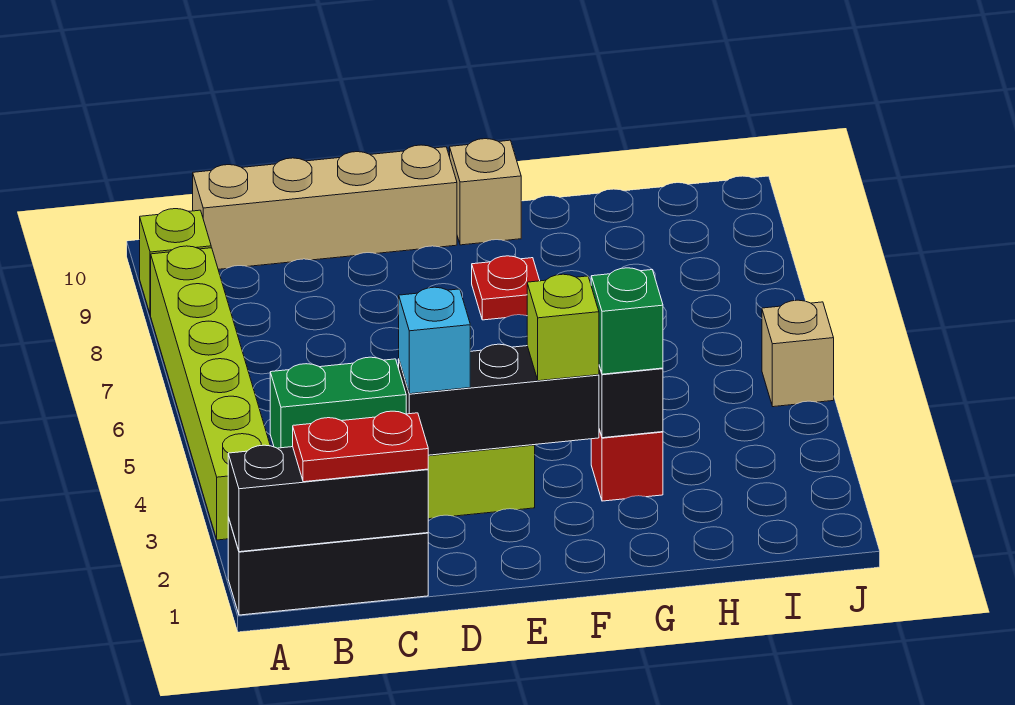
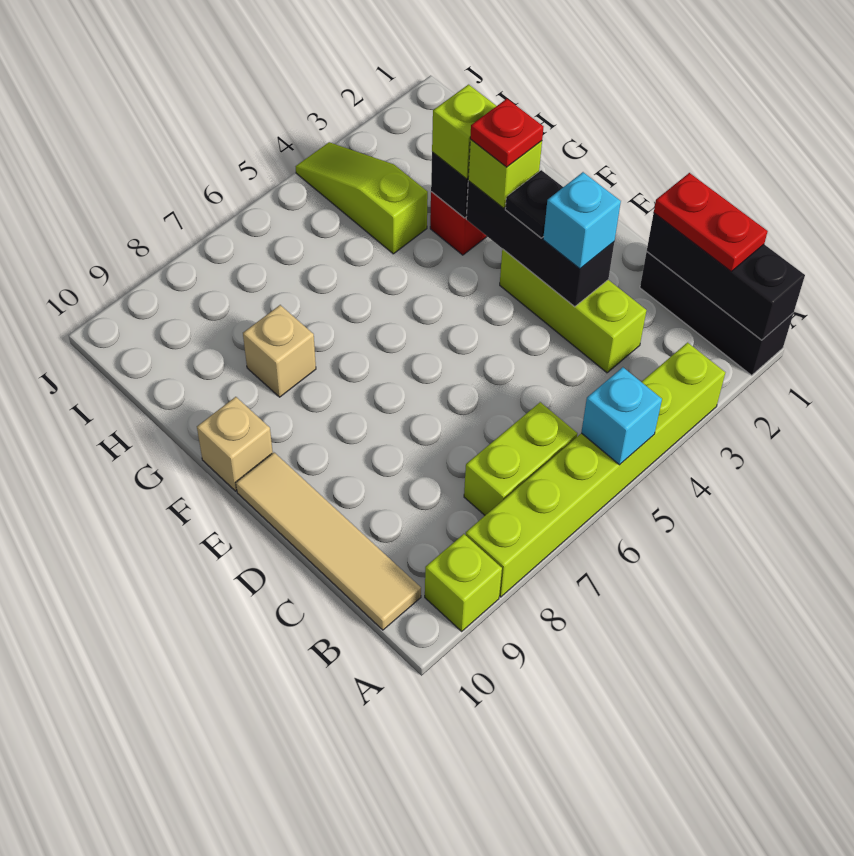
none -> cyan brick A5 level 2
green brick B3:C3 level 2 -> none
none -> lime brick B6:B7 level 1
tan brick B10:E10 level 1 -> tan tile B10:E10 level 1
none -> black plate E3 level 3
red plate F8 level 1 -> red plate F3 level 4
green brick G3 level 3 -> lime brick G3 level 3
none -> lime slope H4:J4 level 1 top H
tan brick J5 level 1 -> tan brick G8 level 1

